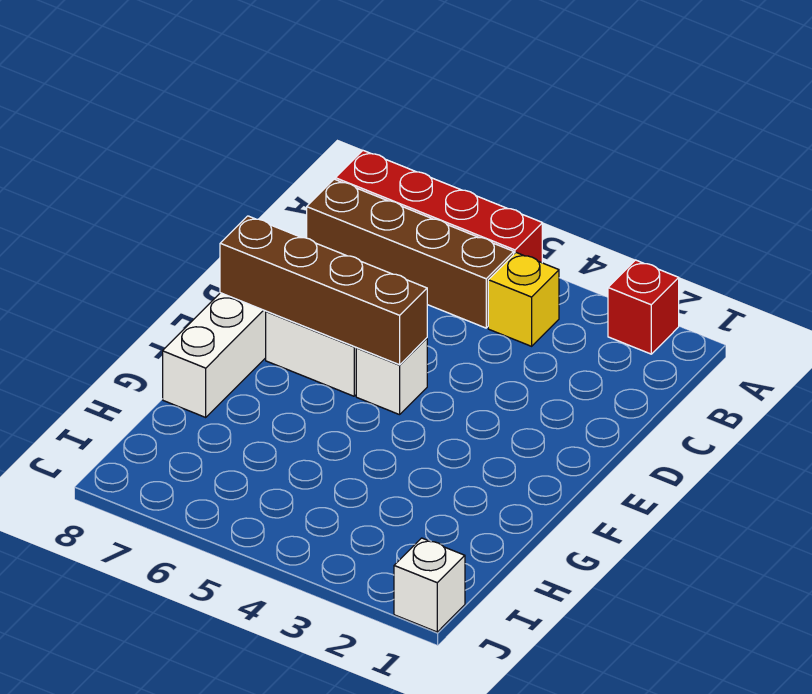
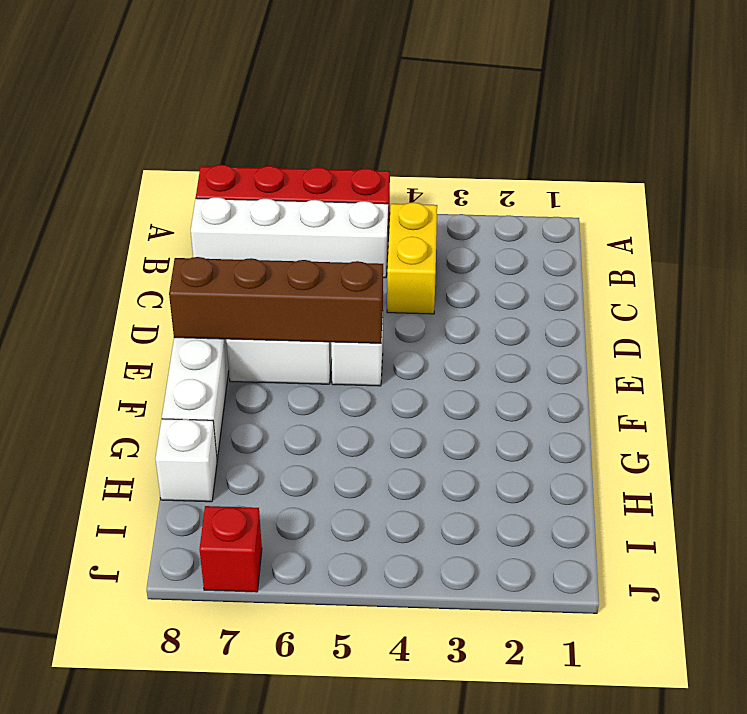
red brick A2 level 1 -> red brick J7 level 1
yellow brick B4 level 1 -> yellow brick B4:C4 level 1
brown brick B5:B8 level 1 -> white brick B5:B8 level 1
white brick J1 level 1 -> white brick H8 level 1

